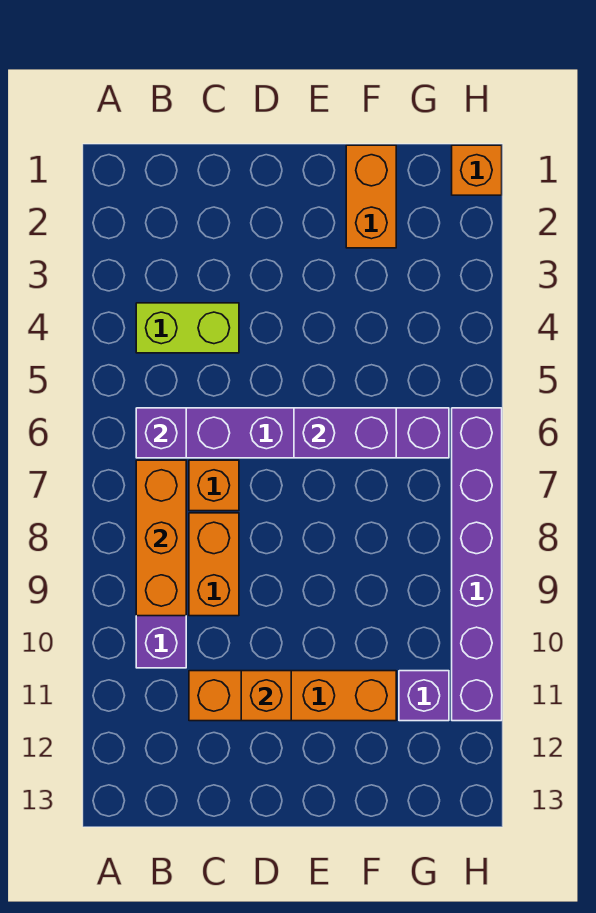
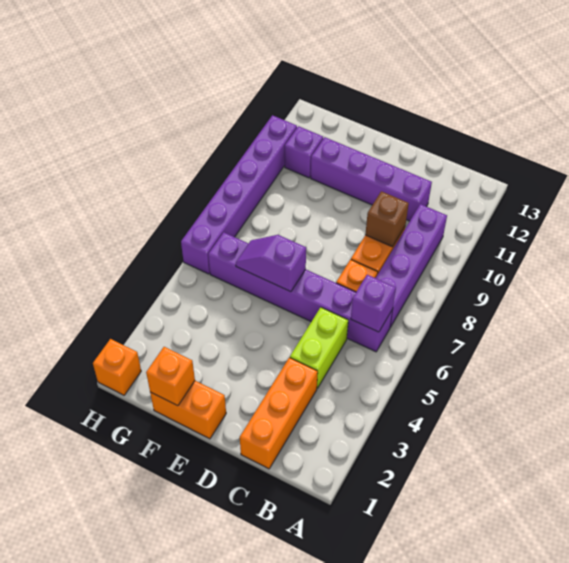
lime brick B4:C4 level 1 -> lime brick C4:C5 level 1
orange brick B7:B9 level 2 -> orange brick C1:C3 level 1
none -> brown brick C9 level 2
orange brick C11:F11 level 1 -> purple brick C11:F11 level 1
orange brick D11 level 2 -> orange brick F1 level 2
purple brick E6:F6 level 2 -> purple slope E6:F6 level 2 top E
orange brick F1:F2 level 1 -> orange brick E1:F1 level 1

